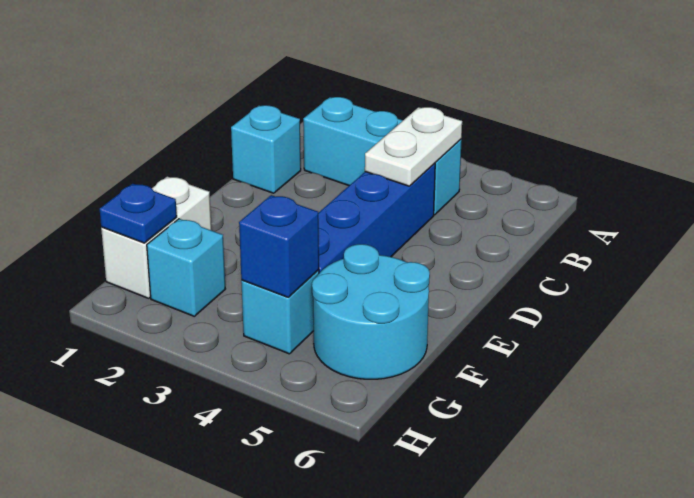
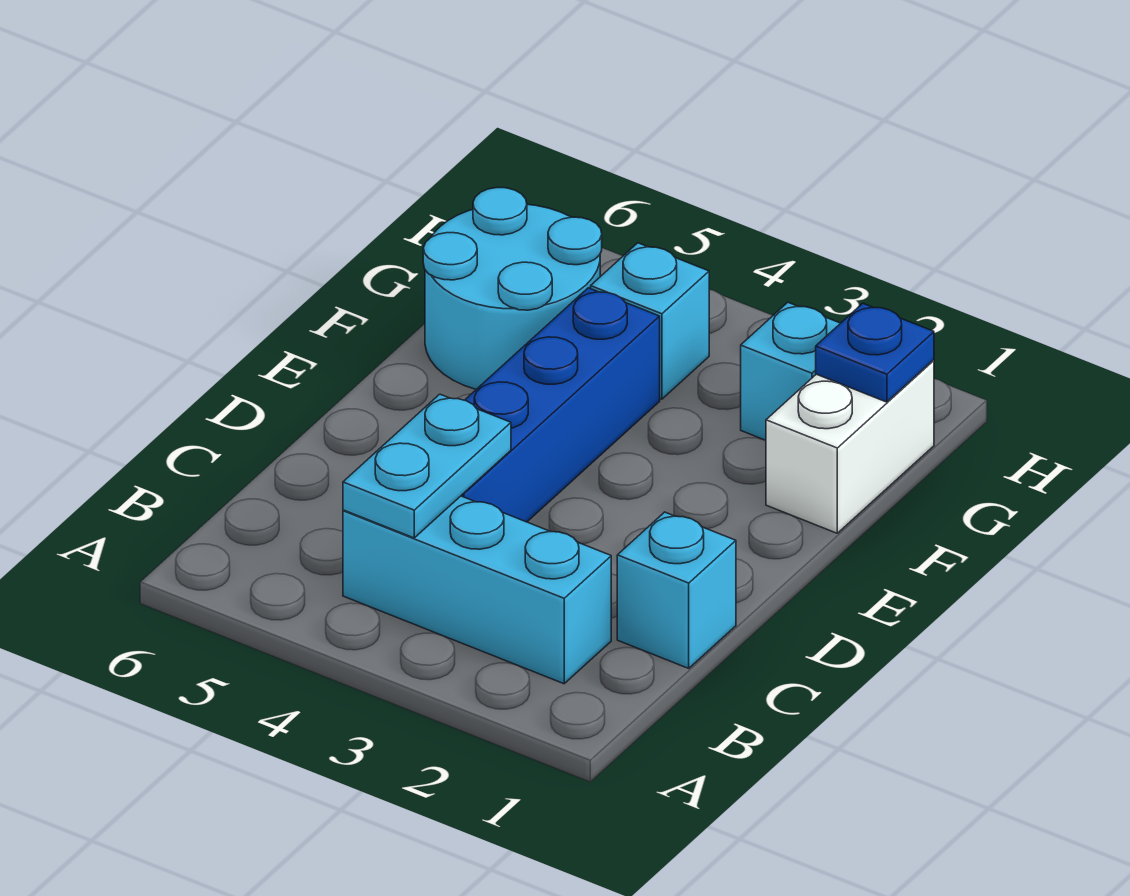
white plate B4:C4 level 2 -> cyan plate B4:C4 level 2
blue brick G4 level 2 -> none

